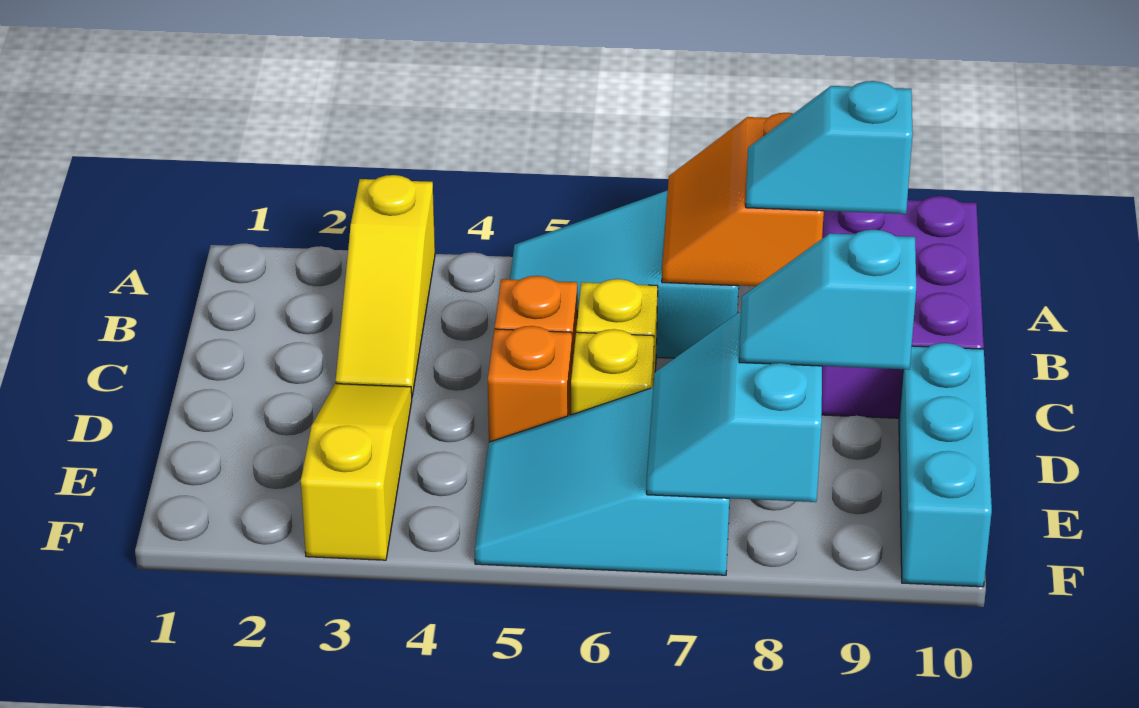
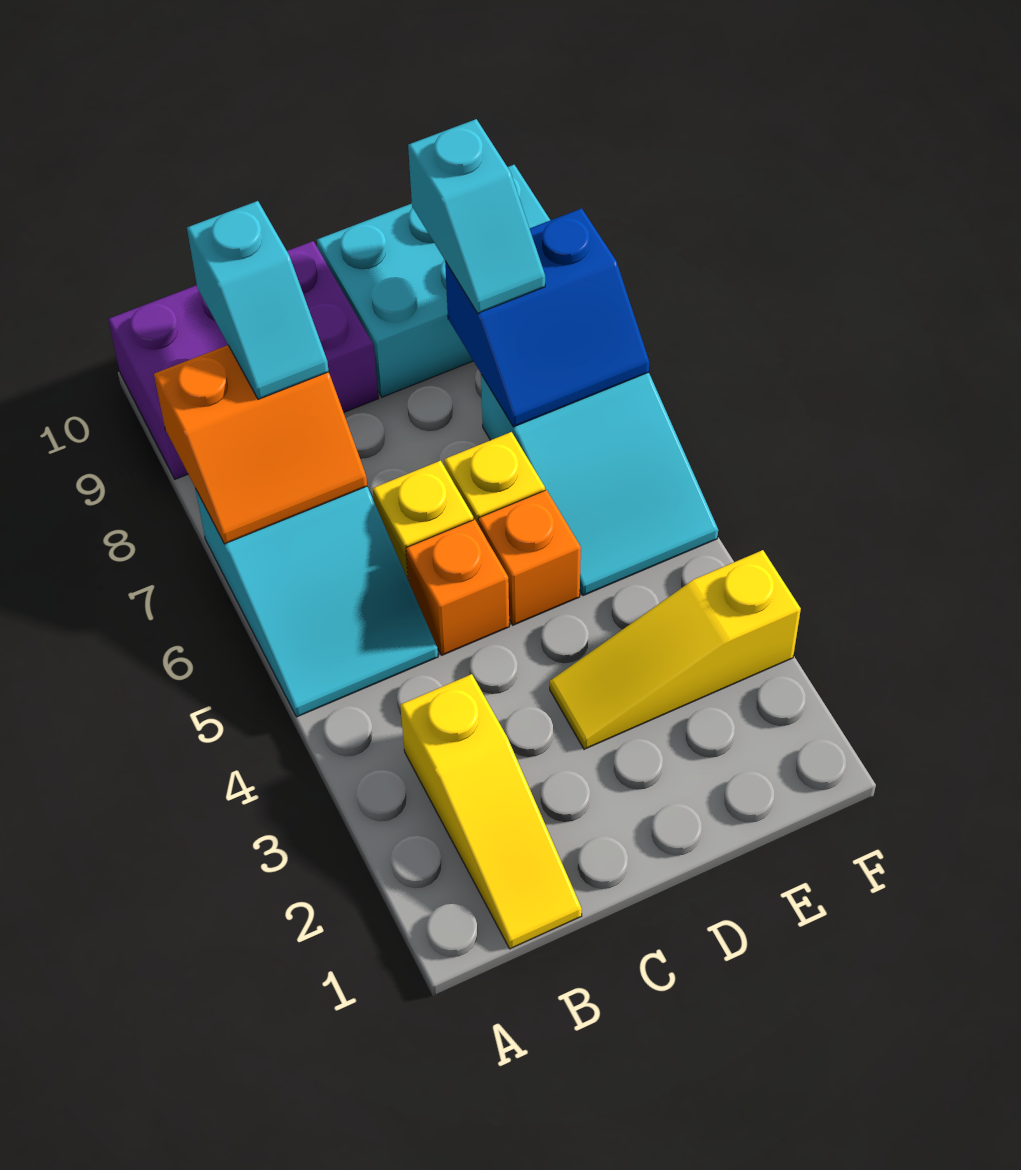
yellow slope A3:C3 level 1 top A -> yellow slope B1:B3 level 1 top 3
cyan brick D10:F10 level 1 -> cyan brick D9:F10 level 1
cyan slope E7:F8 level 2 top 8 -> blue slope E7:F8 level 2 top 8

